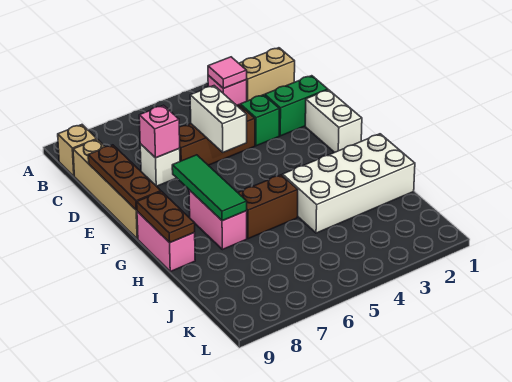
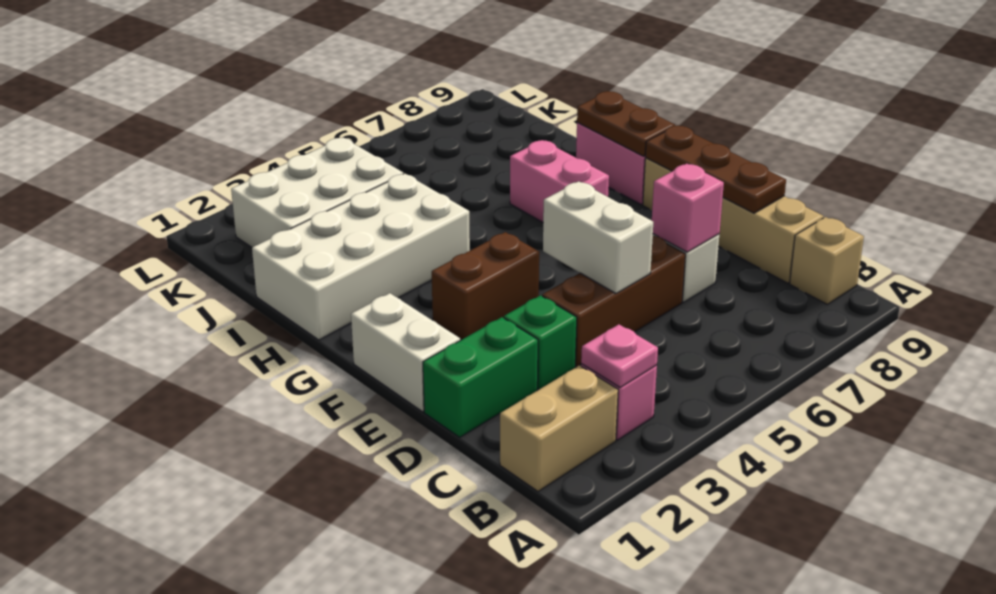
pink tile B3 level 2 -> pink plate B3 level 2
green tile F7:H7 level 2 -> none
brown brick H5:H6 level 1 -> brown brick F3:F4 level 1
none -> white brick J2:K4 level 1

